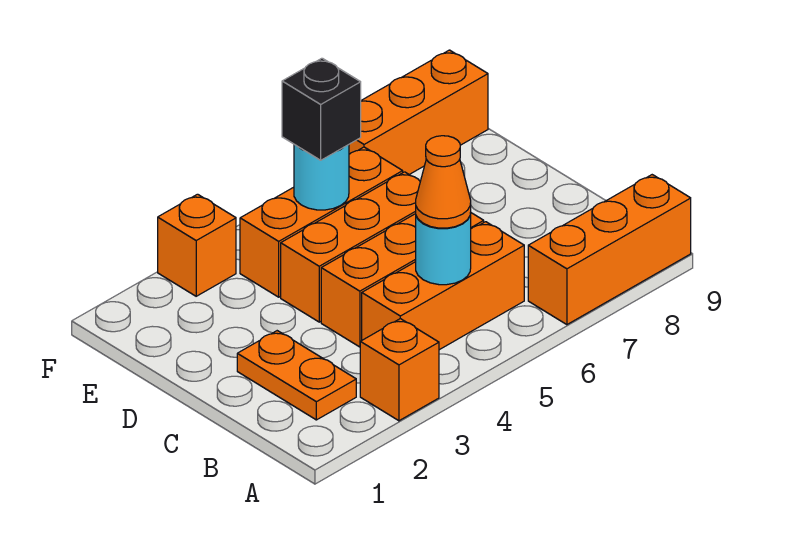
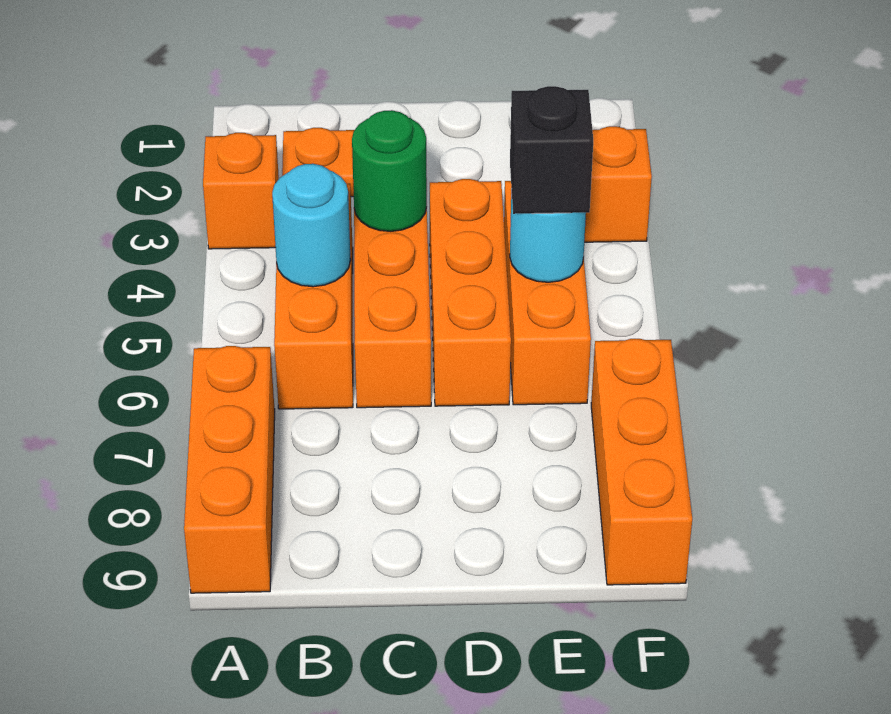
orange cone B5 level 3 -> none
none -> green round brick C4 level 2

